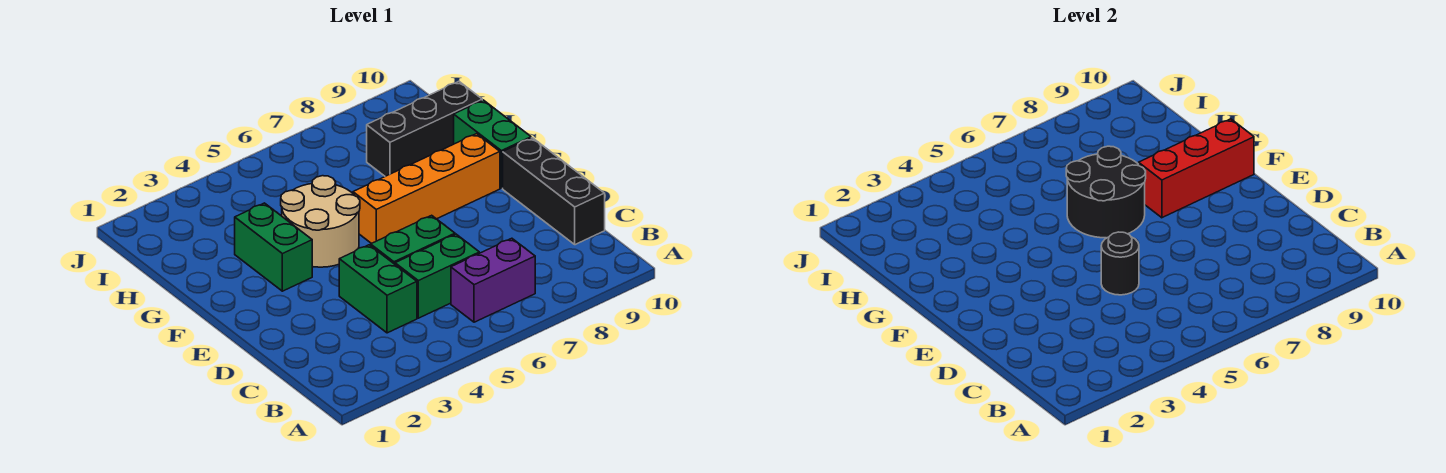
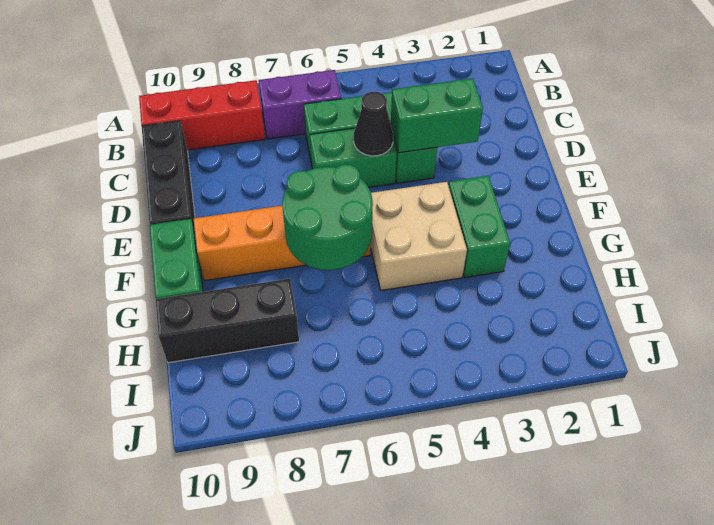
none -> green brick D3:D4 level 2
black round brick D5 level 2 -> black cone D5 level 2
tan round brick F4:G5 level 1 -> tan brick F4:G5 level 1
black round brick F6:G7 level 2 -> green round brick F6:G7 level 2
red brick F8:F10 level 2 -> red brick B8:B10 level 1

